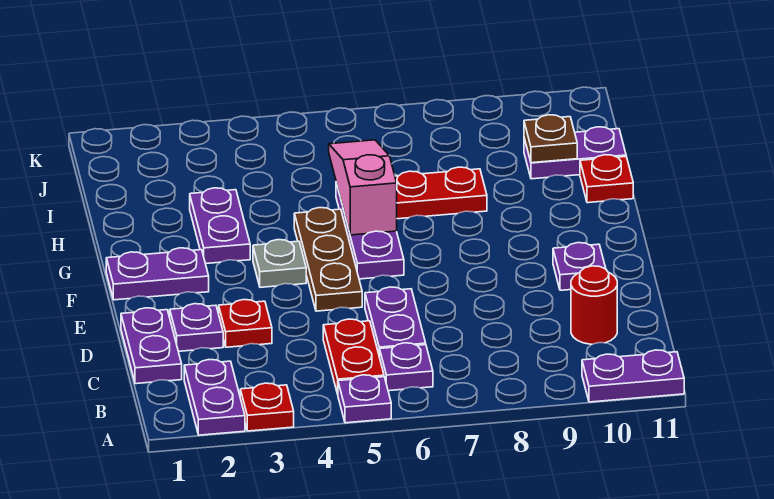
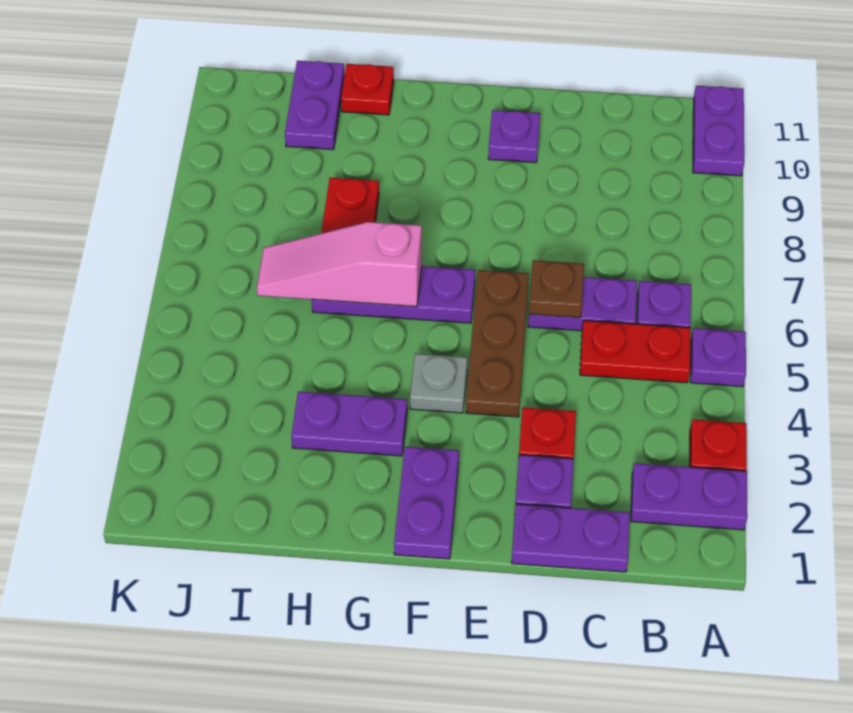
red round brick C10 level 1 -> none
brown plate E5:G5 level 1 -> brown plate E4:E6 level 1
brown plate I10 level 2 -> brown plate D6 level 2

